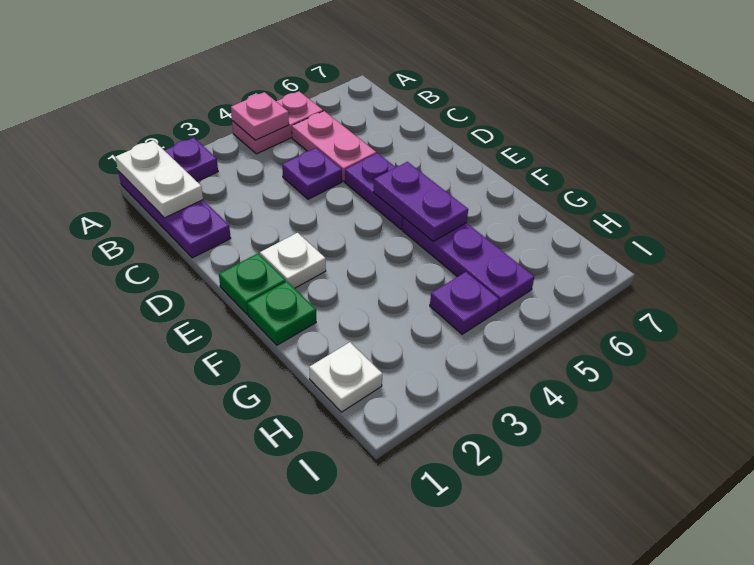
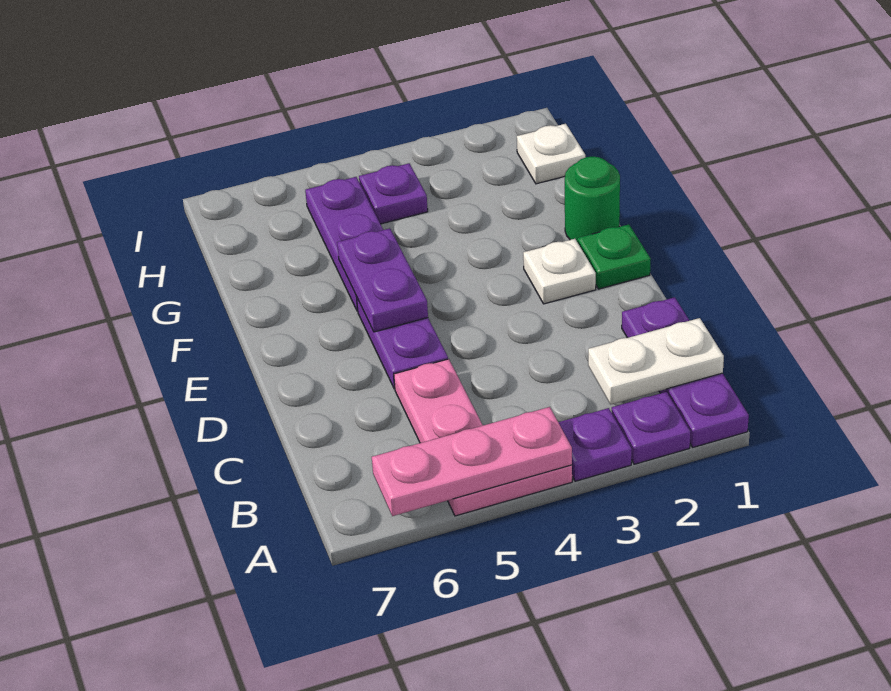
white plate A1:B1 level 2 -> white plate B1:B2 level 2
pink plate A4 level 2 -> pink plate A4:A6 level 2
purple plate C4 level 1 -> purple plate A3 level 1
green plate F1 level 1 -> green round brick F1 level 1

